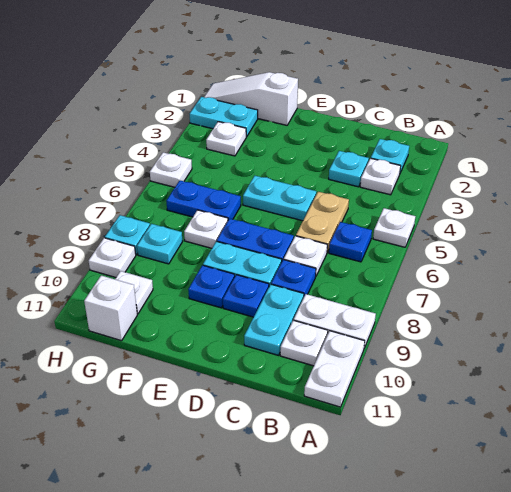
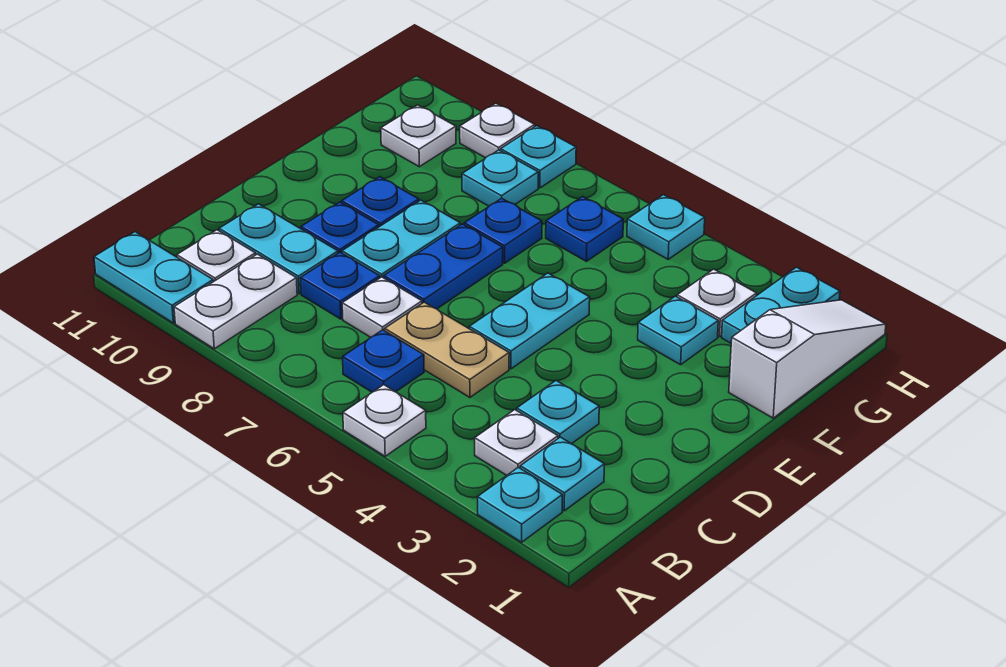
none -> cyan plate A2 level 1
white plate A10:A11 level 1 -> cyan plate A10:A11 level 1
none -> cyan plate F3 level 1
blue plate F6:G6 level 1 -> blue plate G6 level 1
white plate F7 level 1 -> blue plate F7 level 1
white brick G11 level 1 -> none
white plate H5 level 1 -> cyan plate H5 level 1

